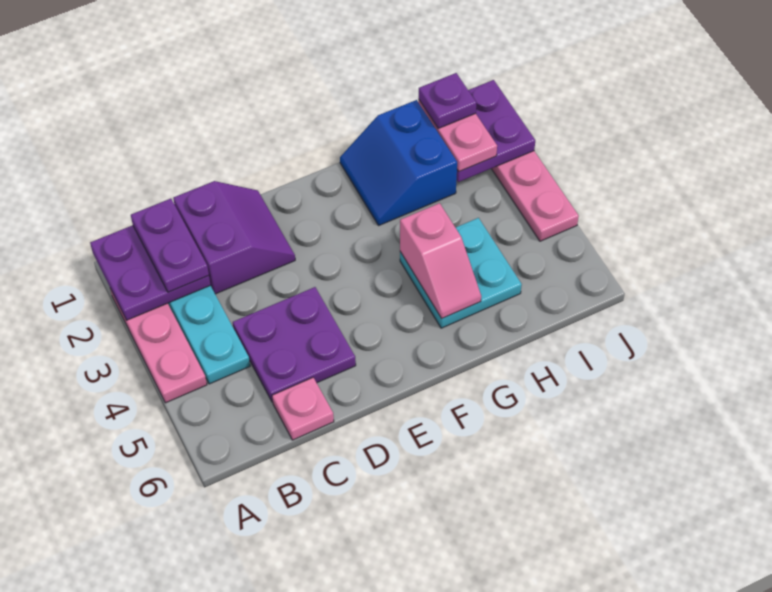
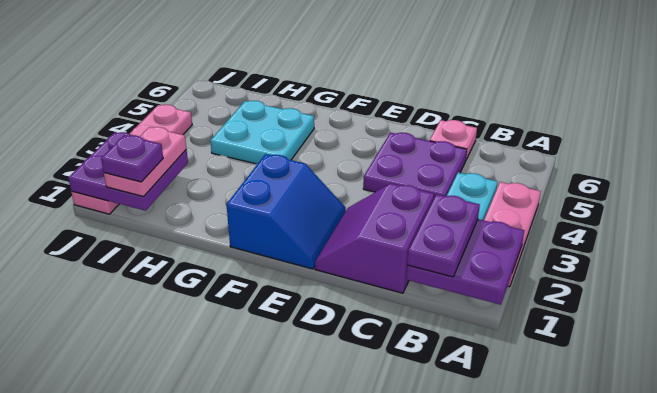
blue slope G1:H2 level 1 top H -> blue slope E1:F2 level 1 top F
pink slope G4:G5 level 2 top 4 -> none

